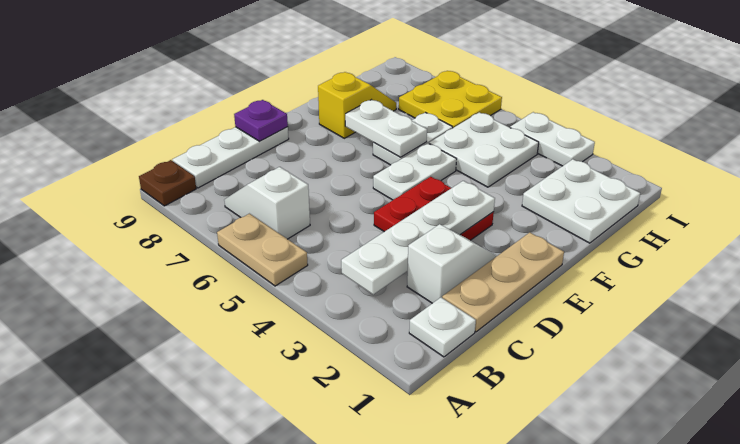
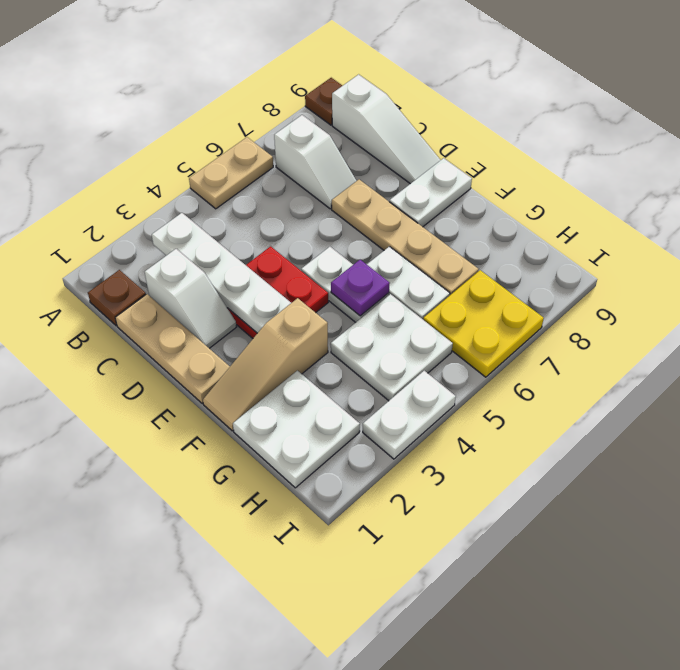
white plate B1 level 1 -> brown plate B1 level 1
white slope B6:B7 level 1 top 6 -> white slope B7:C7 level 1 top B
white plate B9:D9 level 1 -> white slope B9:D9 level 1 top B
none -> tan plate D7:G7 level 1
purple plate D9 level 2 -> purple plate F5 level 2
none -> tan slope F1:F3 level 1 top 3
white plate F6:F7 level 2 -> white plate E8:E9 level 1
yellow slope F8:G8 level 1 top F -> none

